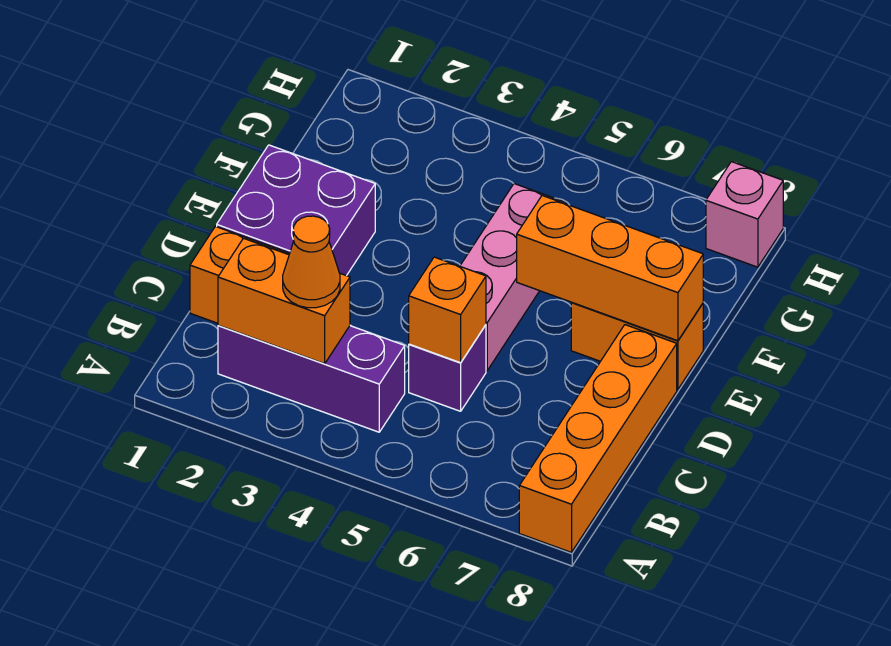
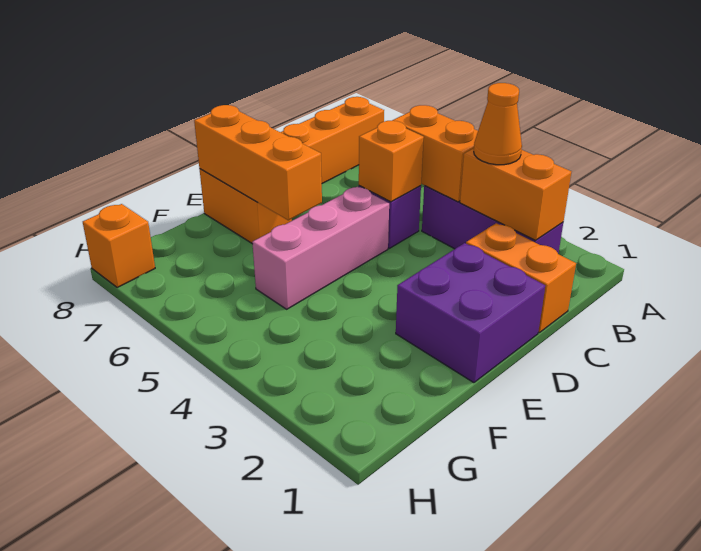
none -> orange brick B4:B5 level 2
pink brick H8 level 1 -> orange brick H8 level 1

